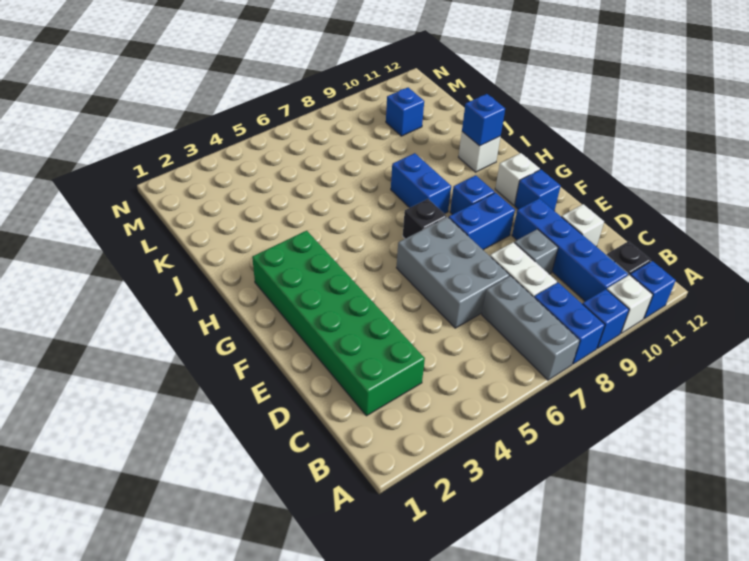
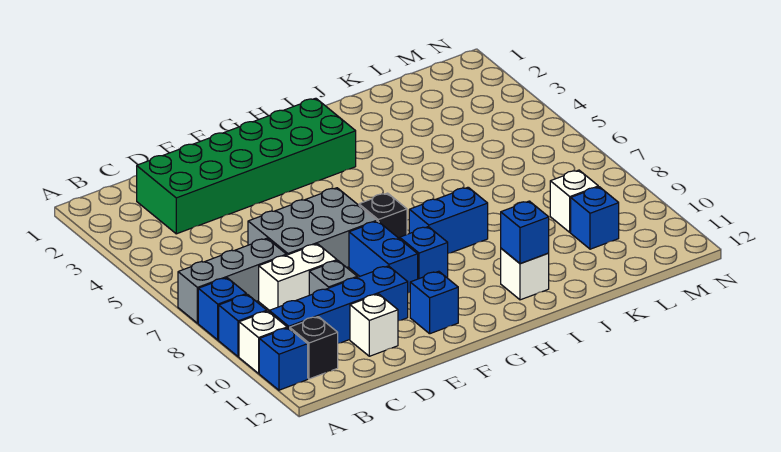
blue brick A8:B8 level 1 -> blue brick A8 level 1
white brick G11 level 1 -> white brick L9 level 1

